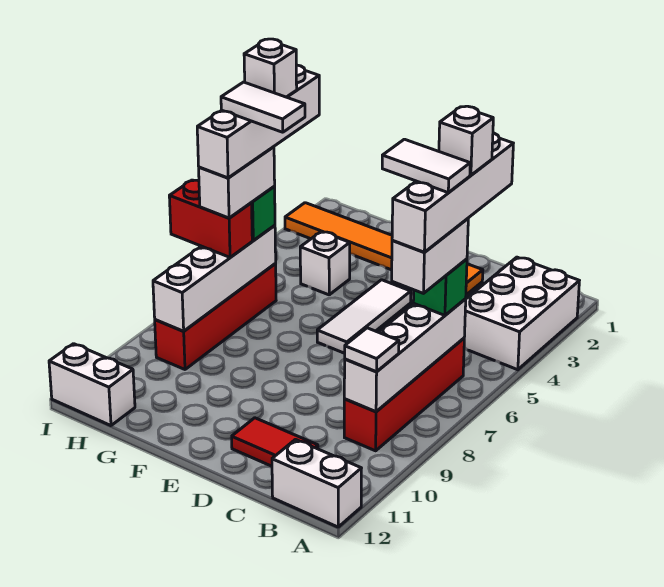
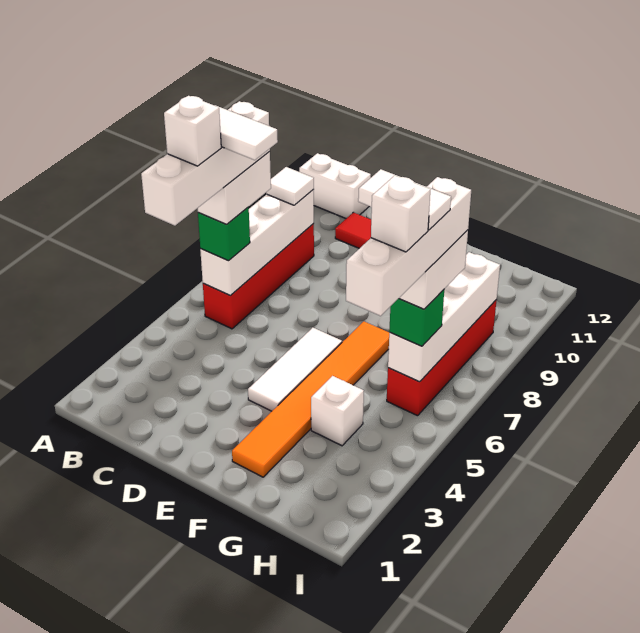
white brick A2:B4 level 1 -> none
orange tile D2:I2 level 1 -> orange tile F2:F7 level 1
red brick H7:I7 level 3 -> none
white brick H12:I12 level 1 -> none

